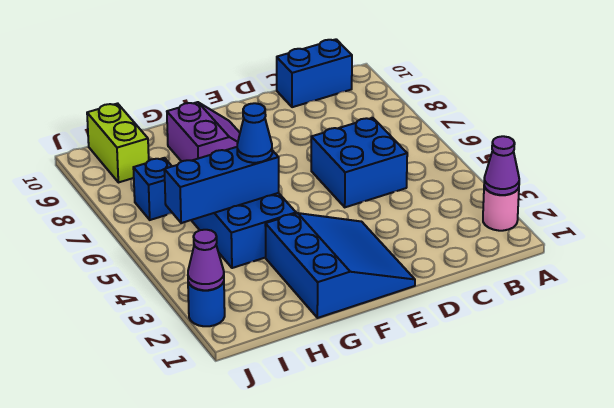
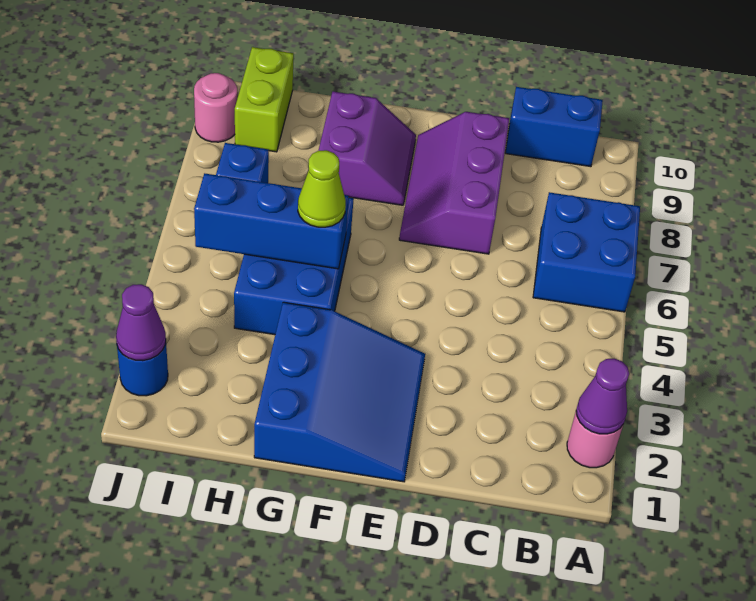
blue brick C5:D6 level 1 -> blue brick A6:B7 level 1
none -> purple slope D7:E9 level 1 top D
blue cone G5 level 3 -> lime cone G5 level 3
none -> pink round brick J9 level 1

